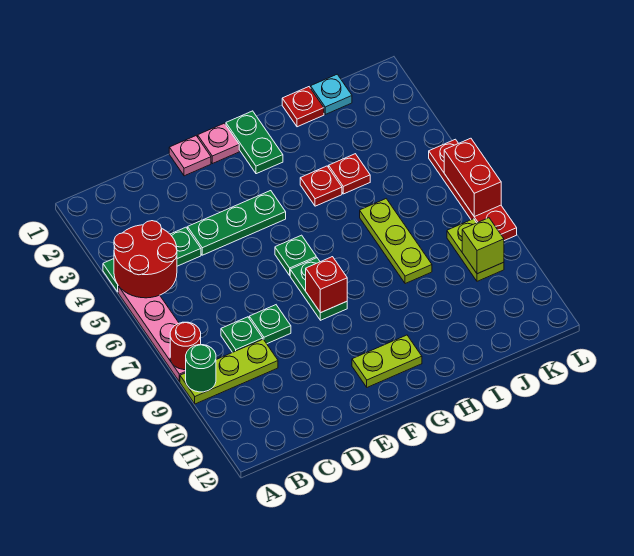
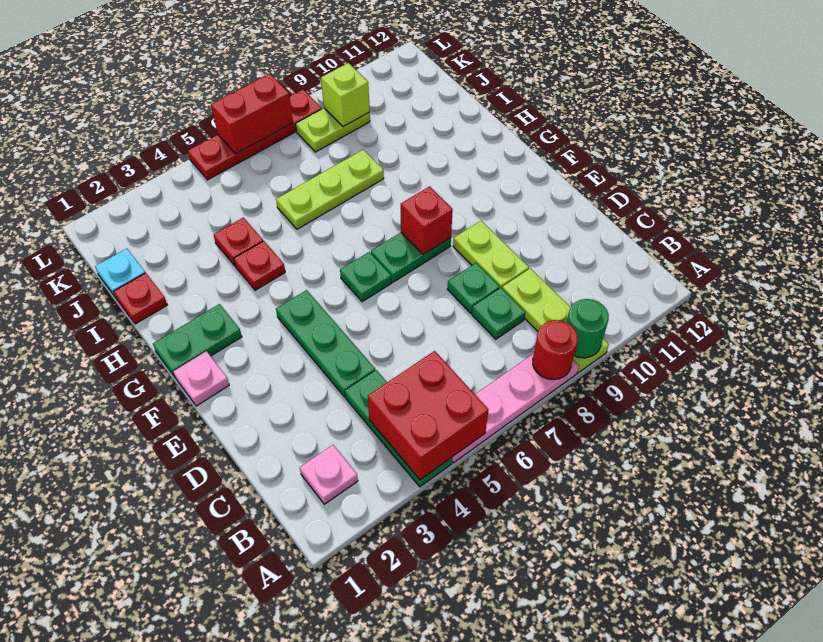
red round brick A4:B5 level 2 -> red brick A4:B5 level 2
pink plate E1 level 1 -> pink plate B2 level 1
lime plate F11:G11 level 1 -> lime plate D9:E9 level 1

